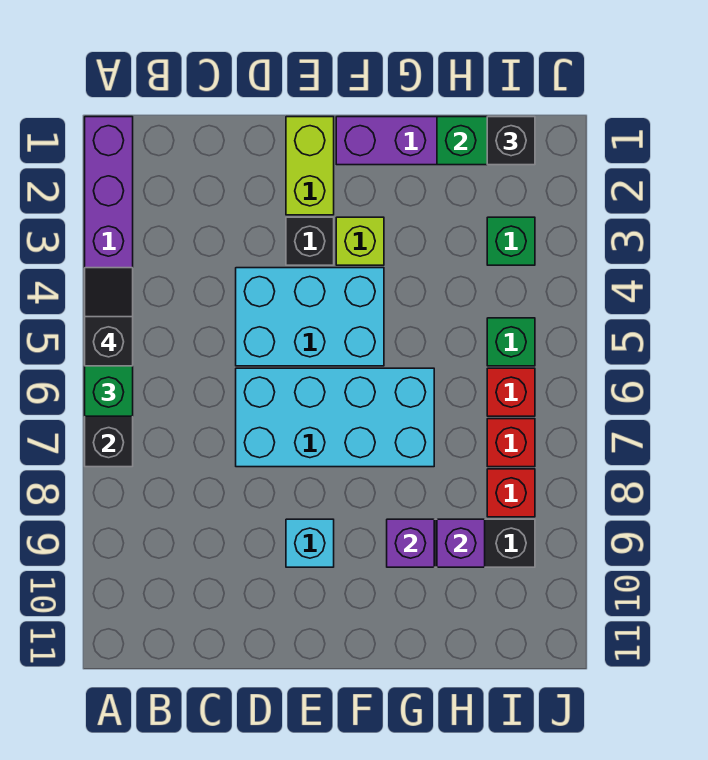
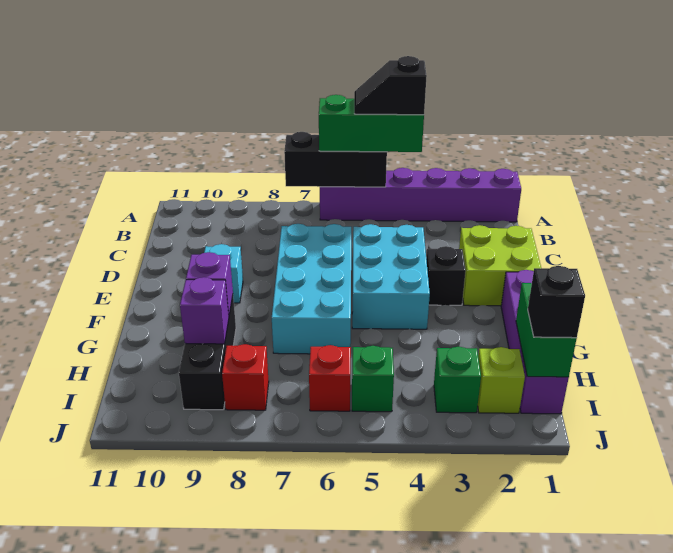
black slope A4:A5 level 4 top 5 -> black slope A4:A5 level 4 top 4
lime brick E1:E2 level 1 -> lime brick D1:E2 level 1
lime brick F3 level 1 -> lime brick I2 level 1
red brick I7 level 1 -> none

